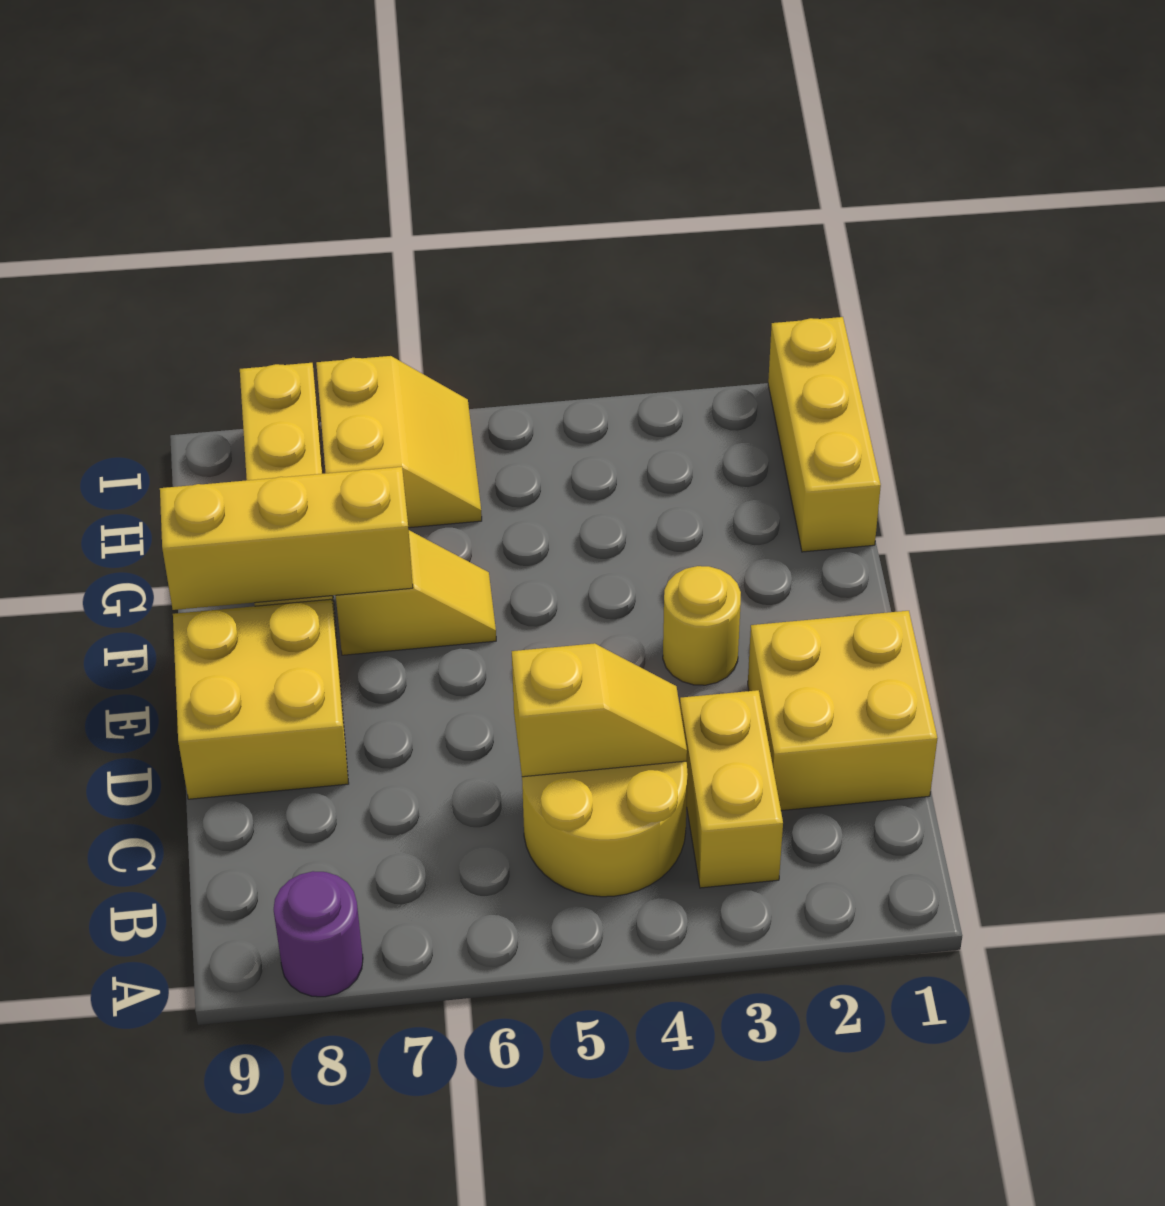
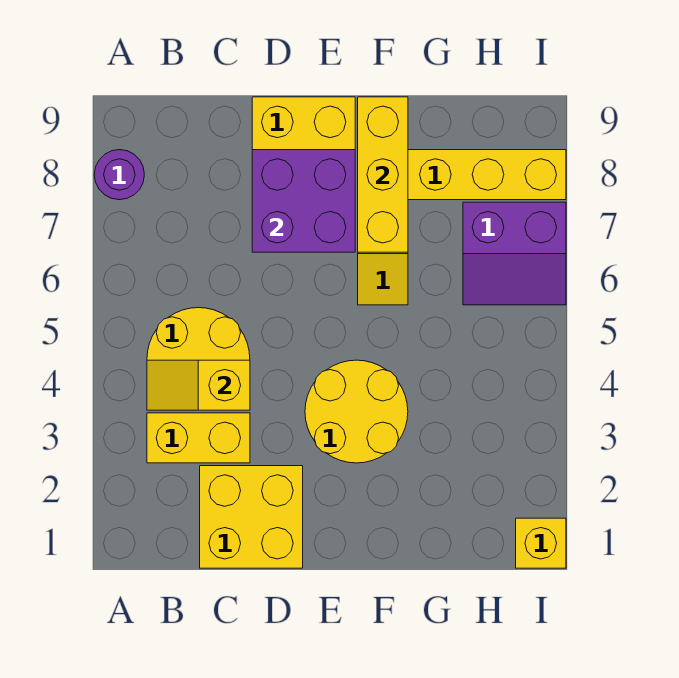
yellow slope C4:C5 level 2 top 5 -> yellow slope B4:C4 level 2 top C
none -> purple brick D7:E8 level 2
yellow round brick E3 level 1 -> yellow round brick E3:F4 level 1
yellow brick G1:I1 level 1 -> yellow brick I1 level 1
yellow slope H6:I7 level 1 top 7 -> purple slope H6:I7 level 1 top 7

